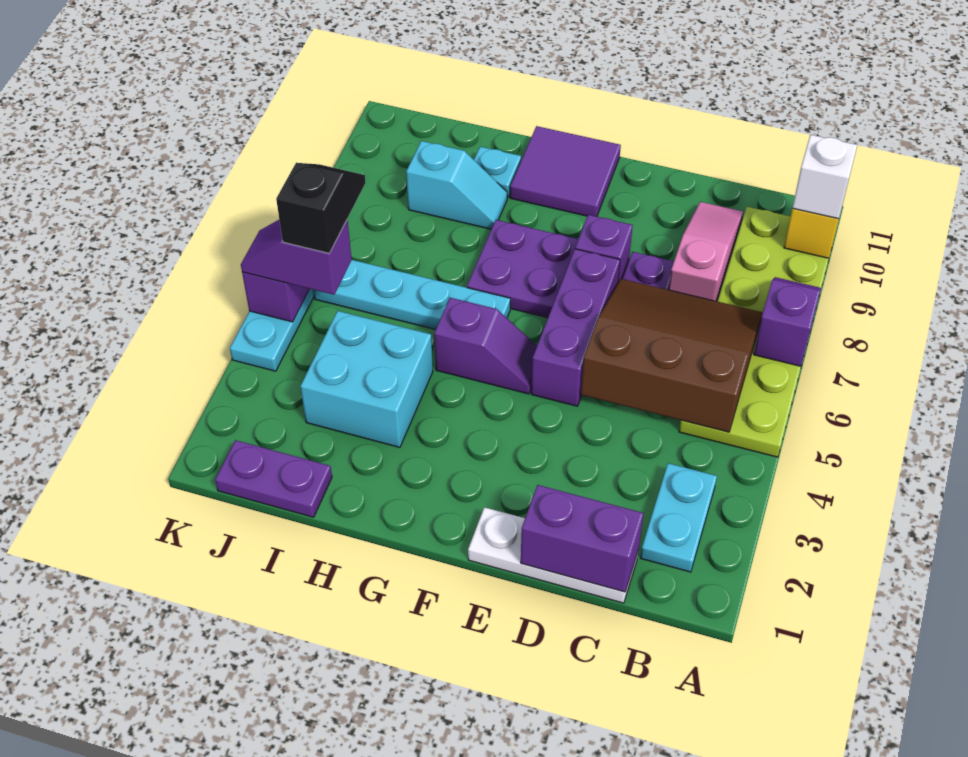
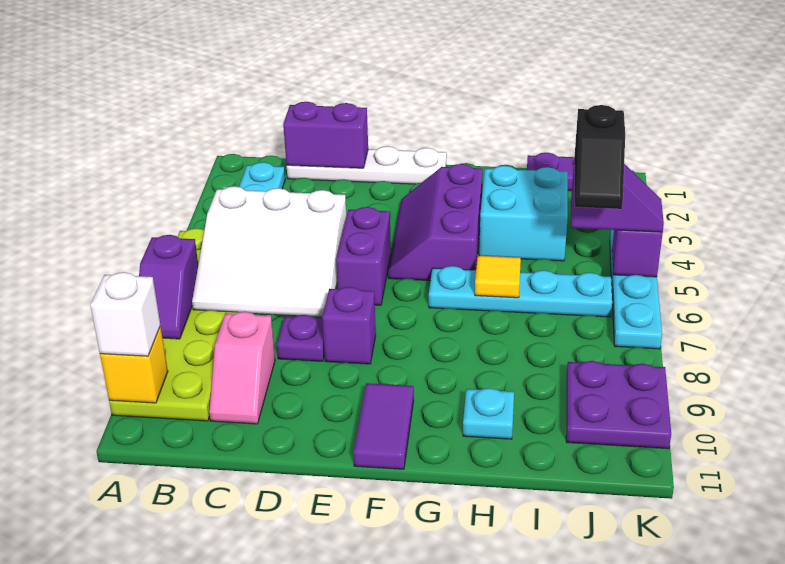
brown slope B5:D7 level 2 top 5 -> white slope B5:D7 level 2 top 5
white plate C1:E1 level 1 -> white plate C1:F1 level 1
pink slope C8:C10 level 1 top 8 -> pink slope C9:C10 level 1 top 9
purple brick E5:E7 level 1 -> purple brick E5:E6 level 1
purple slope F5:G5 level 1 top G -> purple slope F3:G5 level 1 top G
purple plate F7:G8 level 1 -> purple plate J9:K10 level 1
purple tile F10:G11 level 1 -> purple tile F10:F11 level 1
none -> yellow tile H6 level 2
cyan slope H9:I9 level 1 top I -> none

